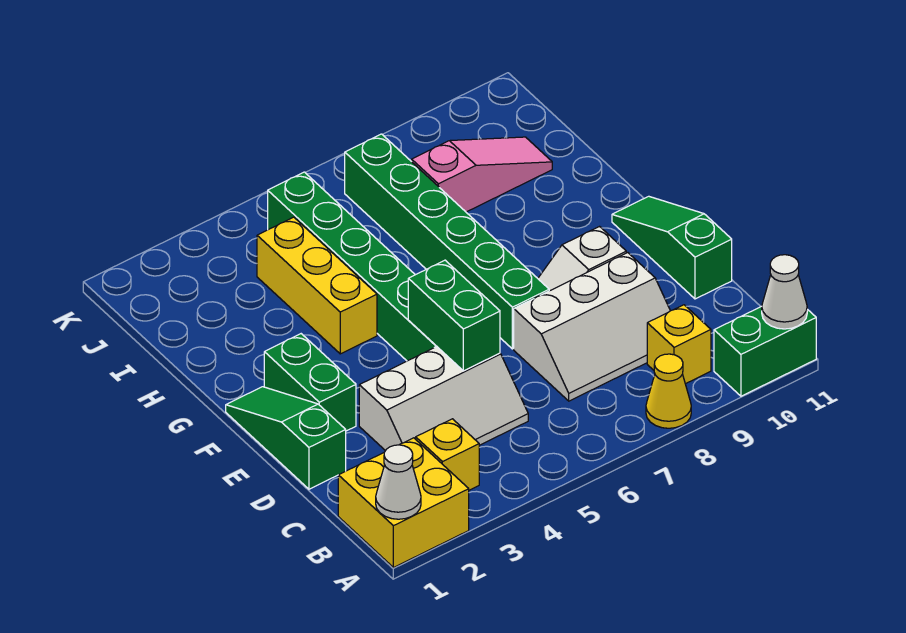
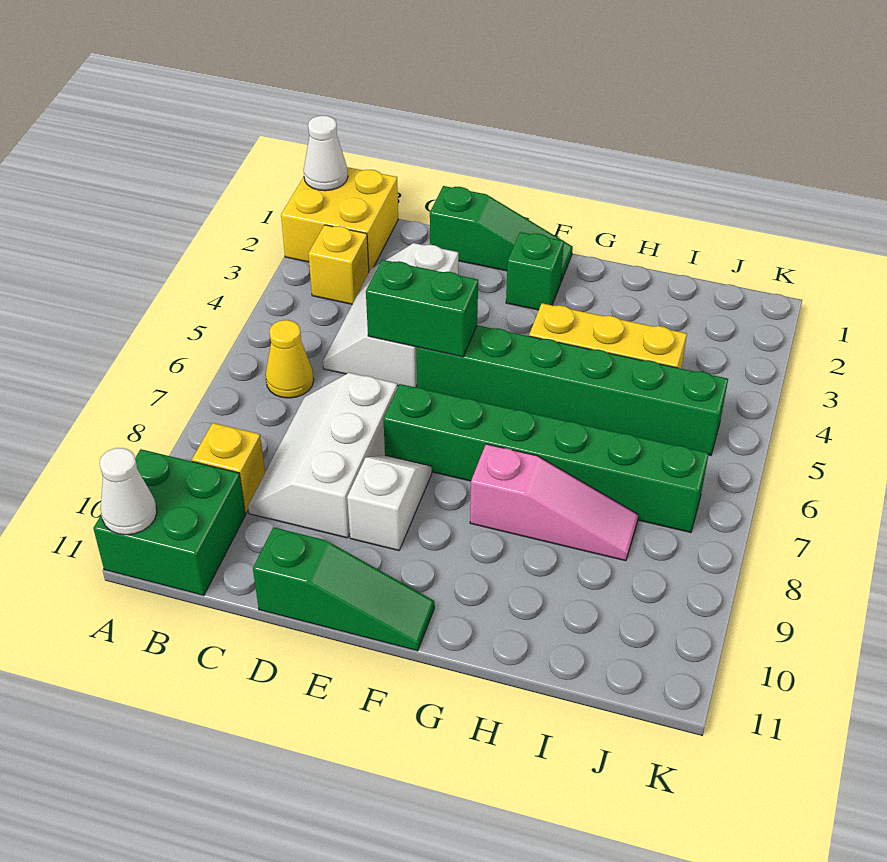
yellow cone A8 level 1 -> yellow cone B6 level 1
green brick A10:A11 level 1 -> green brick A10:B11 level 1
green brick E2:F2 level 1 -> green brick F2 level 1
pink slope I8:I10 level 1 top 8 -> pink slope G8:I8 level 1 top G

